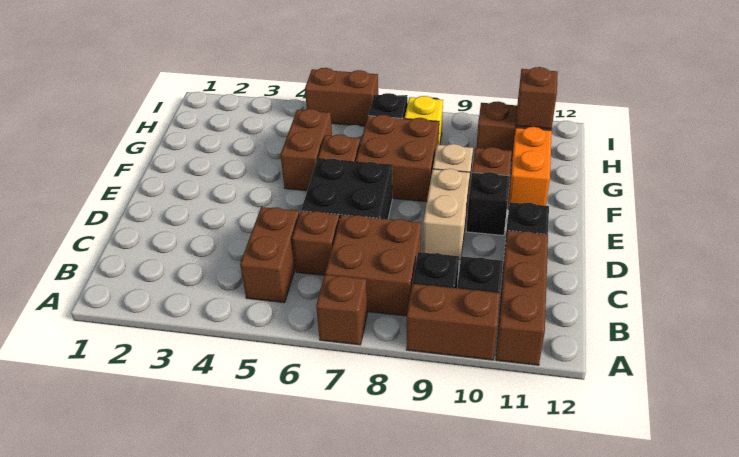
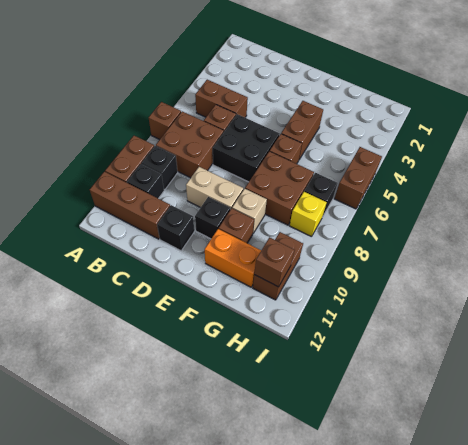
brown brick F5:G5 level 1 -> brown brick F4:F5 level 1

